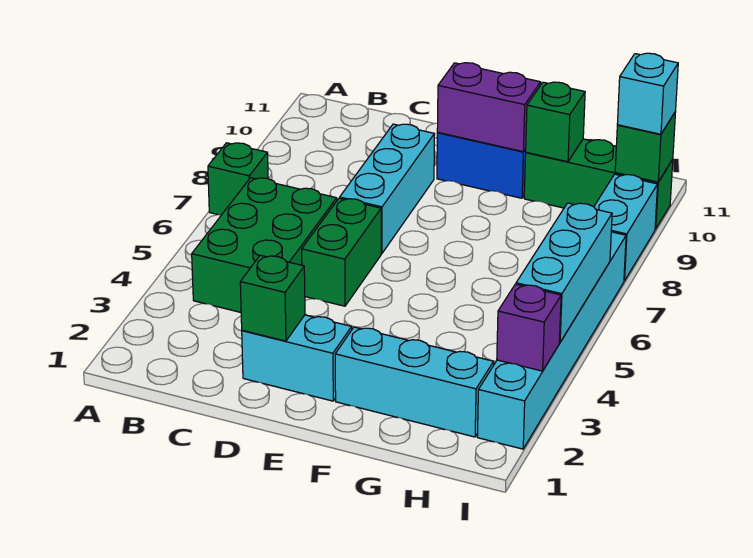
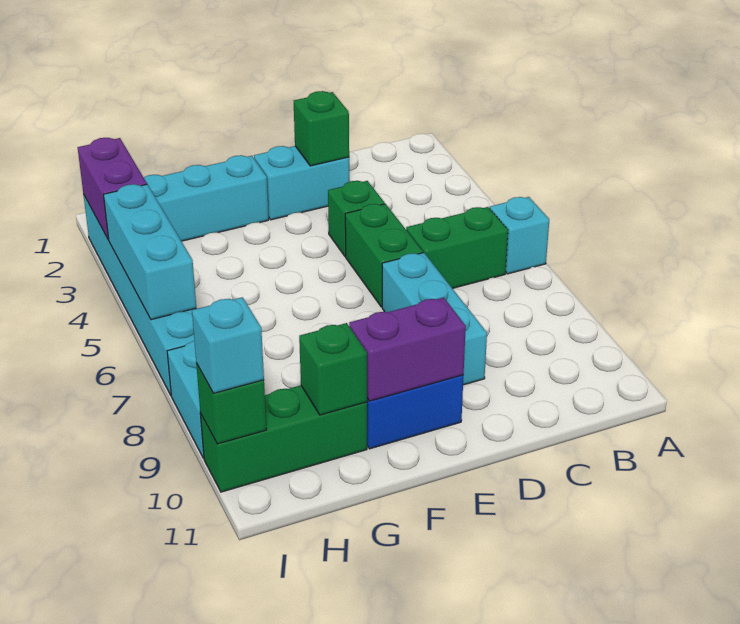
none -> cyan brick A6 level 1
green brick A7 level 1 -> green brick D4 level 1
green brick B4:C6 level 1 -> green brick B6:C6 level 1
purple brick I3 level 2 -> purple brick I2:I3 level 2

